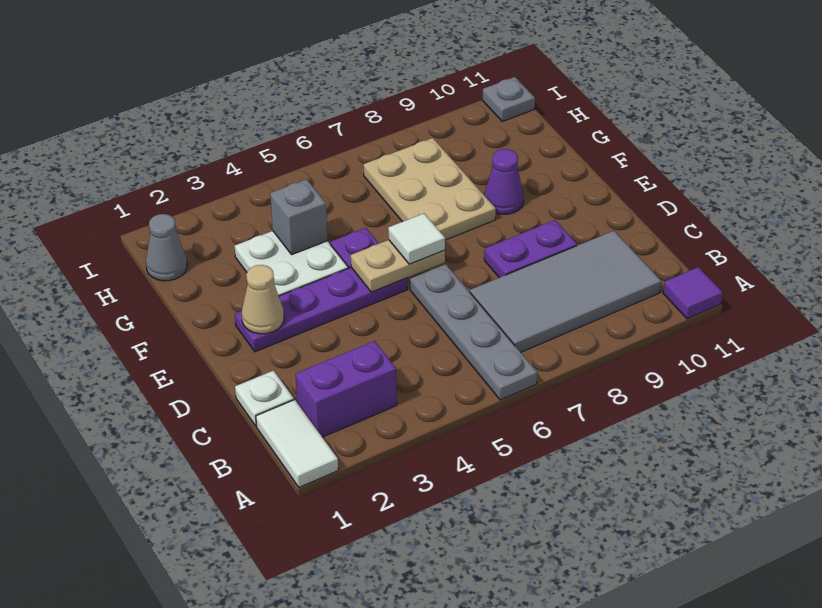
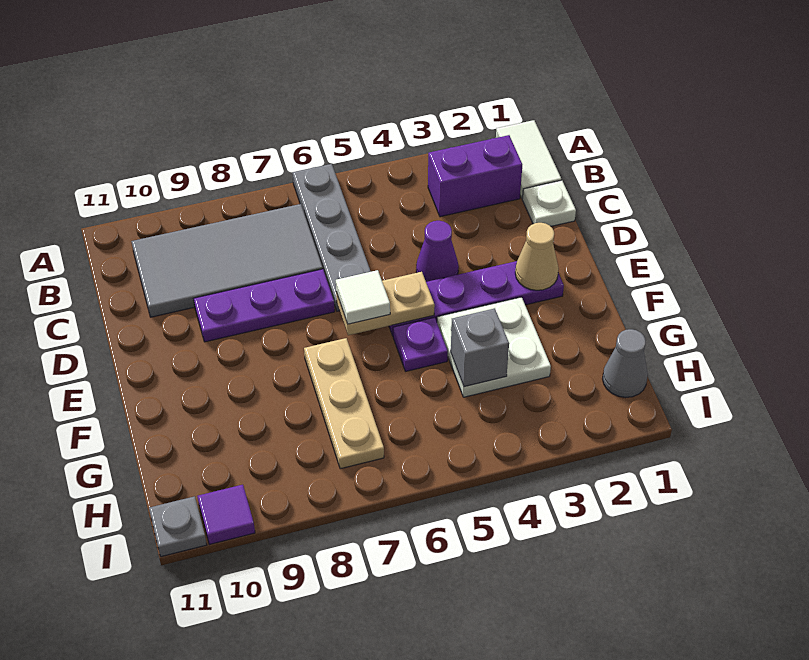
purple tile A11 level 1 -> purple tile I10 level 1
purple plate D8:D9 level 1 -> purple plate D7:D9 level 1
tan plate F7:H8 level 1 -> tan plate F7:H7 level 1
purple cone F9 level 1 -> purple cone D4 level 1

